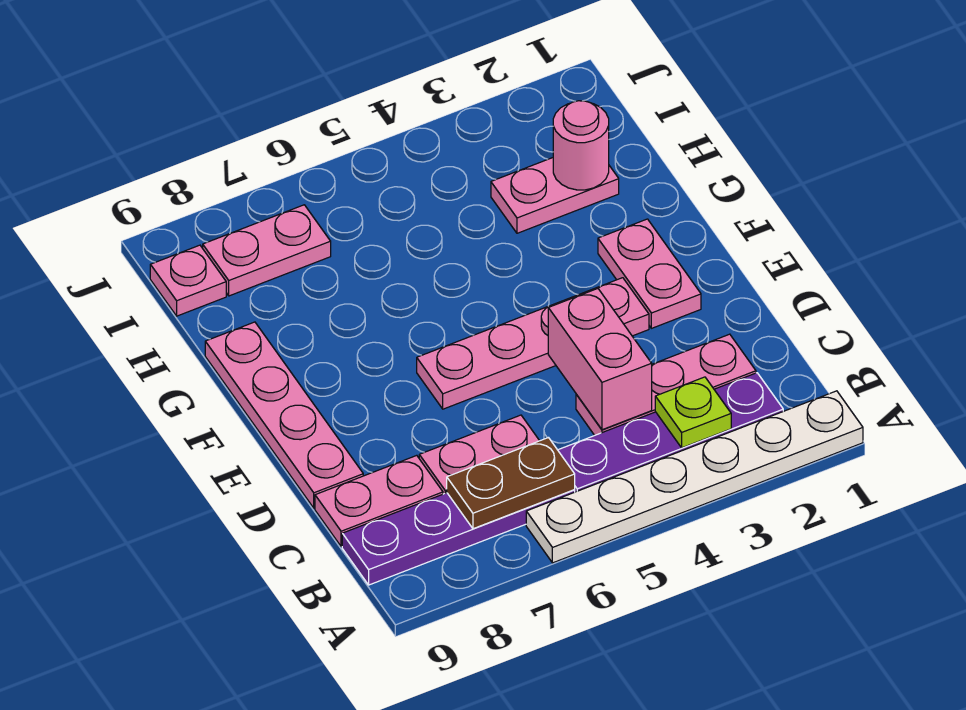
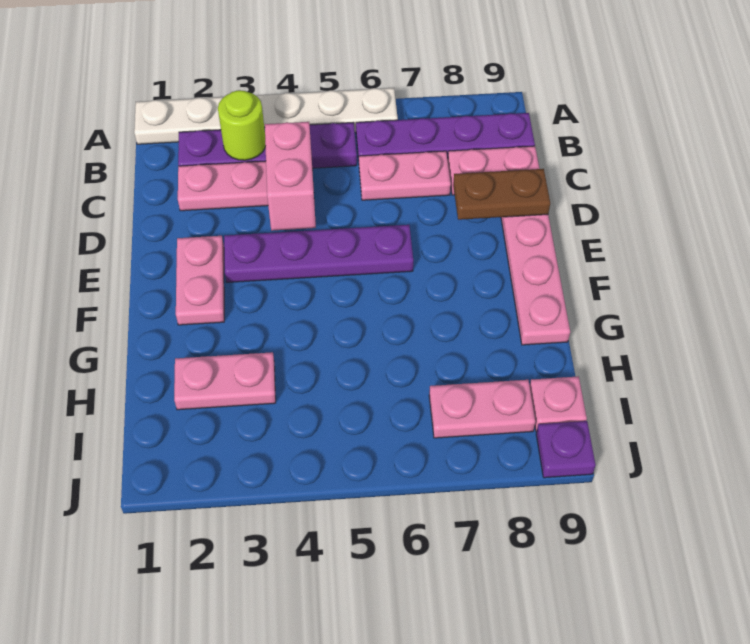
lime plate B3 level 2 -> lime round brick B3 level 2
brown plate B6:B7 level 2 -> brown plate D8:D9 level 2
pink plate E3:E6 level 1 -> purple plate E3:E6 level 1
pink round brick H2 level 2 -> none
none -> purple plate J9 level 1

